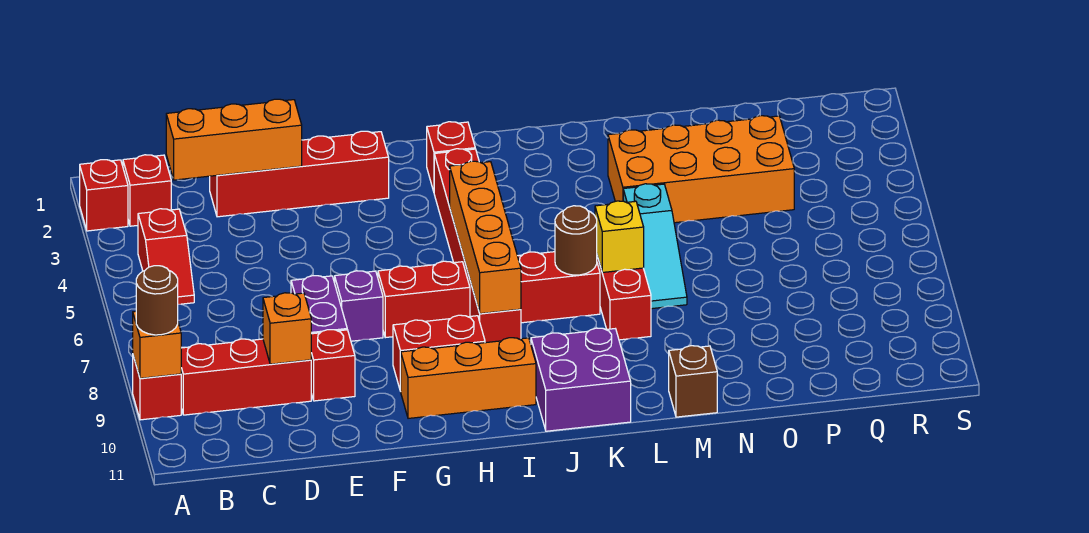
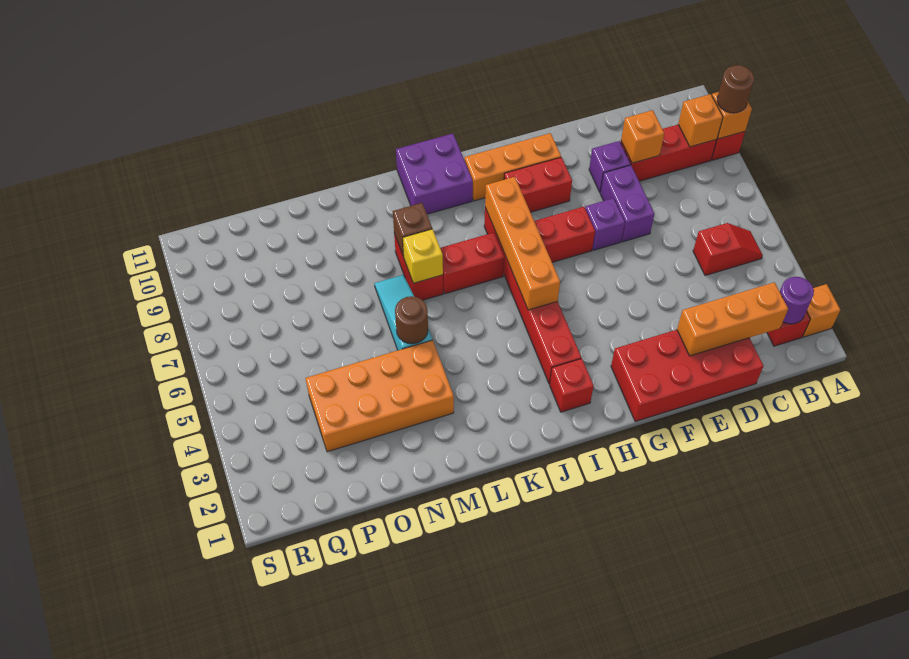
red brick A2 level 1 -> orange brick A2 level 1
none -> purple round brick B2 level 2
red slope B4:B5 level 1 top 4 -> red slope B5:C5 level 1 top C
none -> orange brick B9 level 2
red brick D2:G2 level 1 -> red brick D1:G2 level 1
red brick E9 level 1 -> purple brick E9 level 1
brown round brick K7 level 2 -> brown round brick M5 level 2
brown brick M11 level 1 -> brown brick L8 level 2

